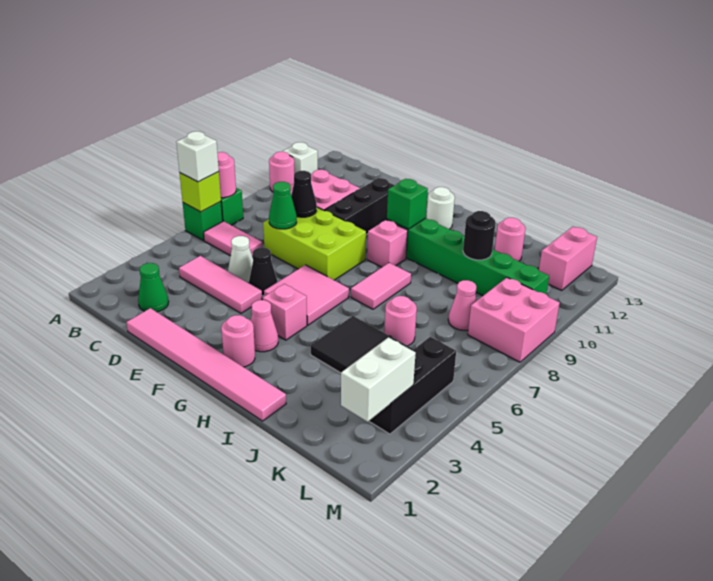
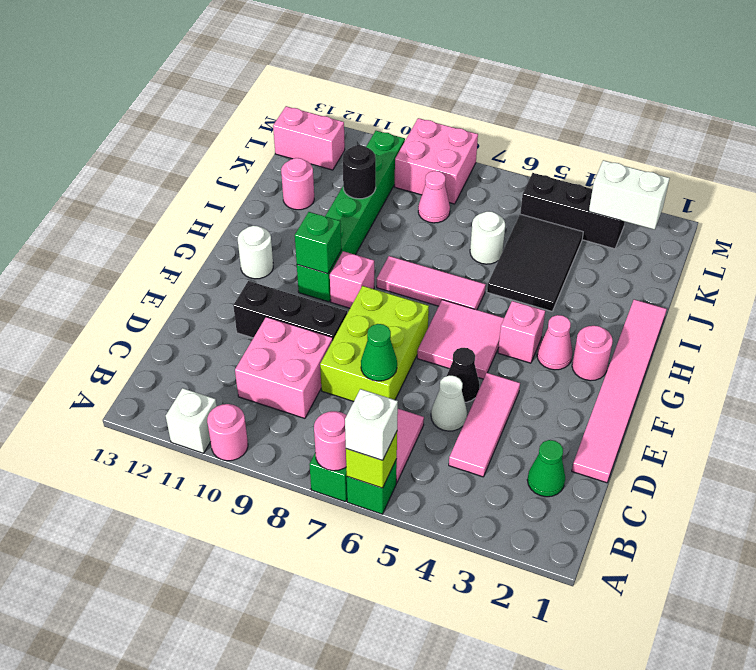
black cone D8 level 2 -> none
pink tile H7:H8 level 1 -> pink tile H6:H8 level 1
pink round brick J6 level 1 -> white round brick J6 level 1

